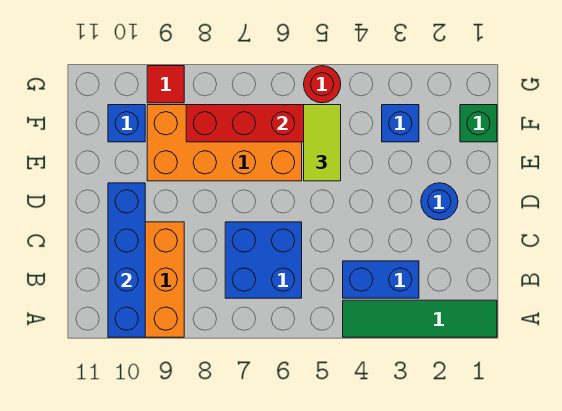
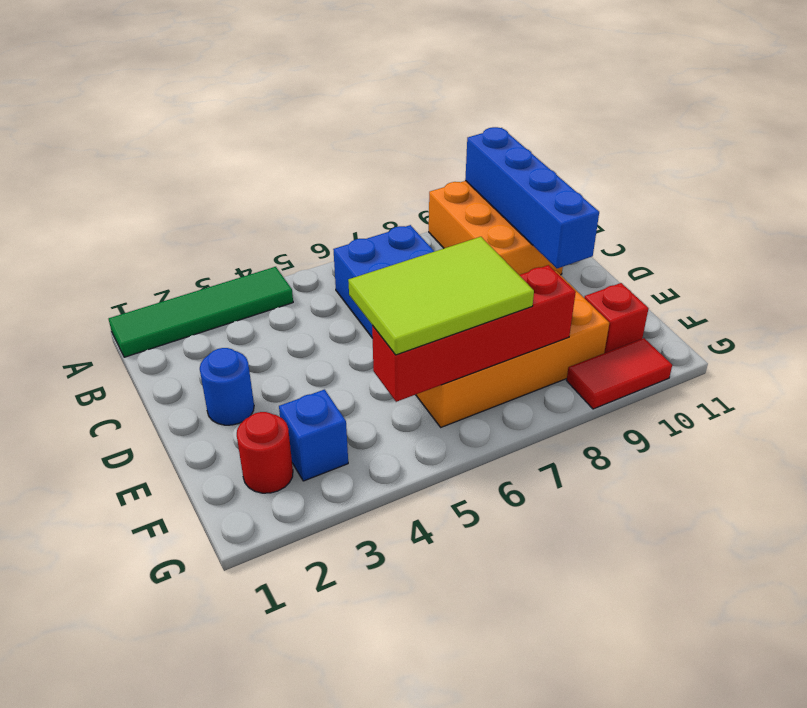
blue brick B3:B4 level 1 -> none
lime tile E5:F5 level 3 -> lime tile E5:F7 level 3
green brick F1 level 1 -> none
blue brick F10 level 1 -> red brick F10 level 1
red round brick G5 level 1 -> red round brick F2 level 1
red tile G9 level 1 -> red tile G9:G10 level 1

